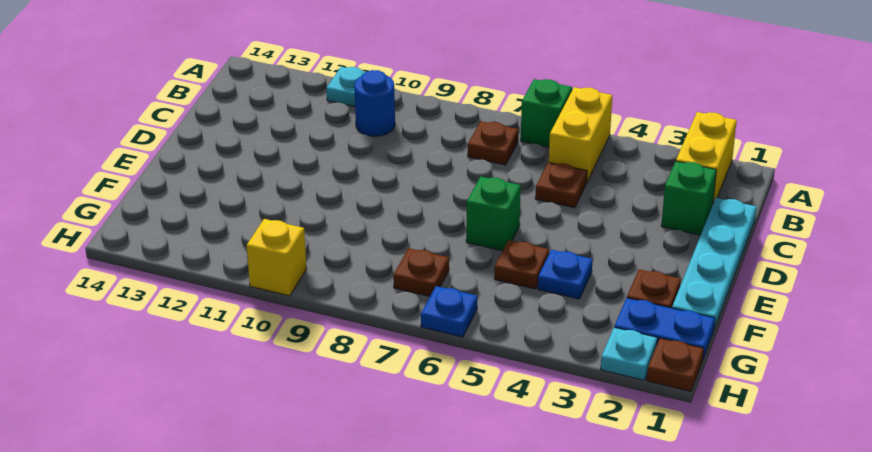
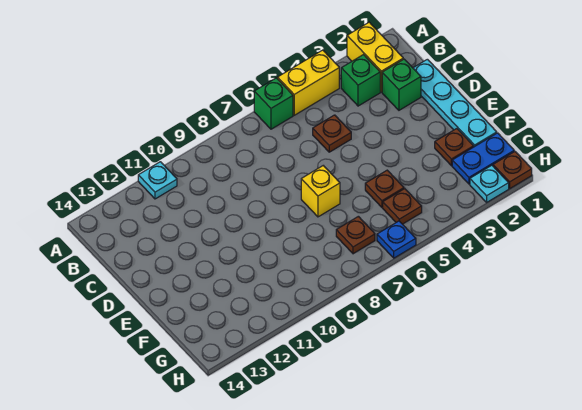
yellow brick A5:B5 level 1 -> yellow brick A4:A5 level 1
brown plate B7 level 1 -> brown plate G5 level 1
blue round brick B10 level 1 -> none
green brick E6 level 1 -> green brick B3 level 1
blue plate F4 level 1 -> none
yellow brick H10 level 1 -> yellow brick E7 level 1

